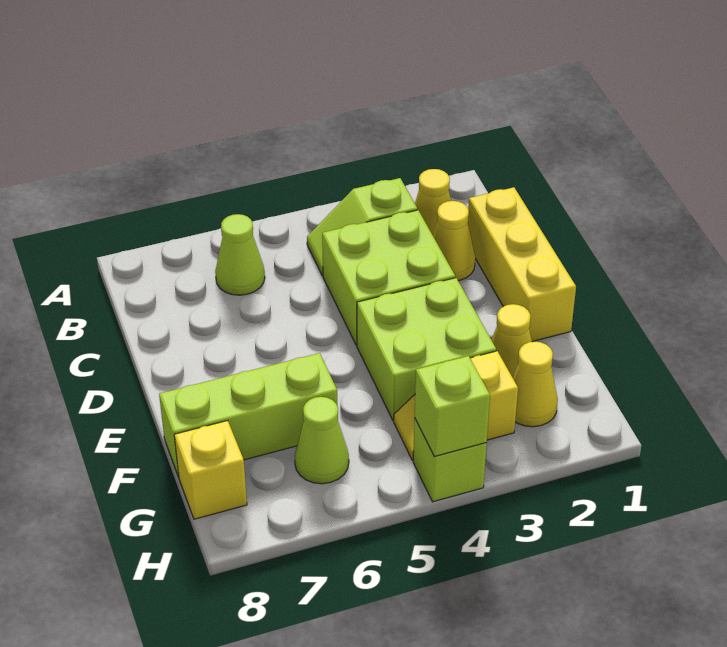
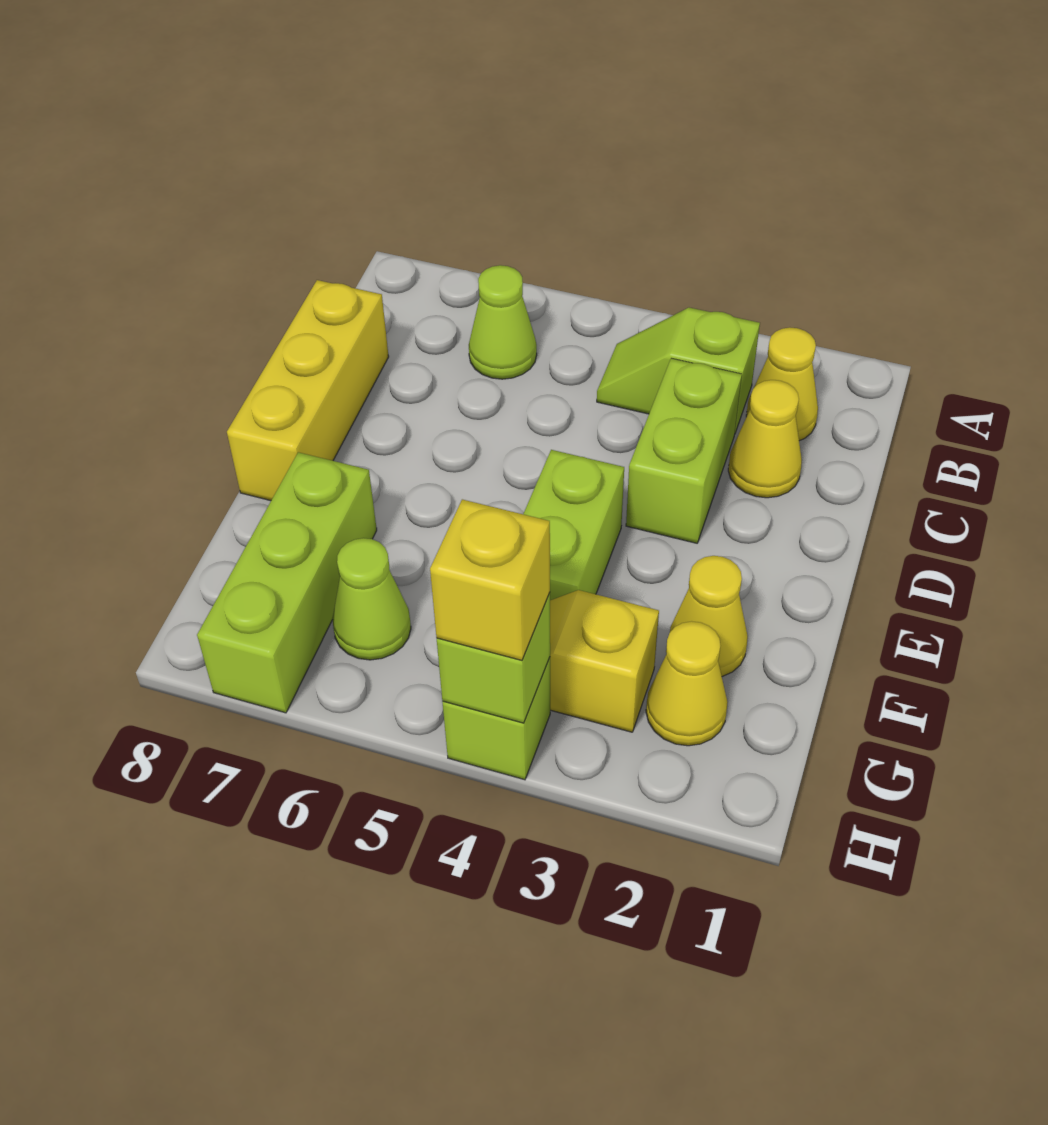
yellow brick C1:E1 level 1 -> yellow brick C8:E8 level 1
lime brick C3:D4 level 1 -> lime brick C3:D3 level 1
lime brick E3:F4 level 1 -> lime brick E4:F4 level 1
lime brick F6:F8 level 1 -> lime brick F7:H7 level 1
yellow brick G8 level 1 -> yellow brick H4 level 3

